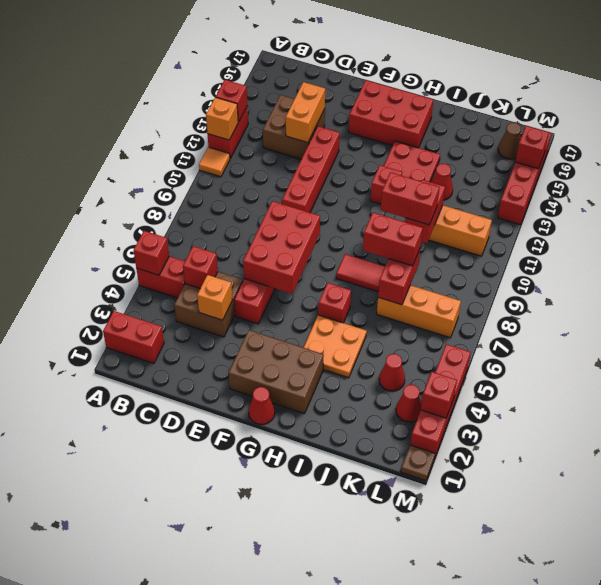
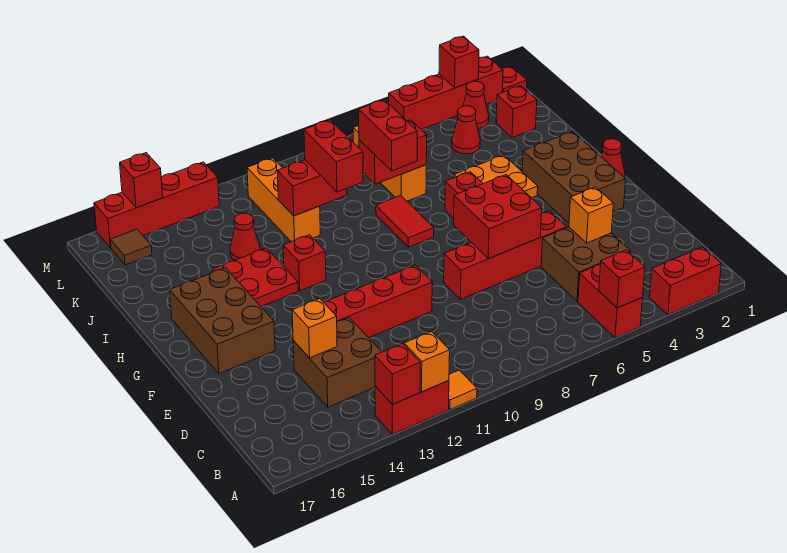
red brick A2:B2 level 1 -> red brick A2:A3 level 1
red brick C5 level 2 -> red brick K2 level 1
orange brick D13:D14 level 2 -> orange brick D14 level 2
red brick E6:F8 level 2 -> red brick E6:F7 level 2
red brick F15:H16 level 1 -> brown brick F15:H16 level 1
brown cone L16 level 1 -> brown tile L16 level 1
brown plate M1 level 1 -> red plate M1 level 1

